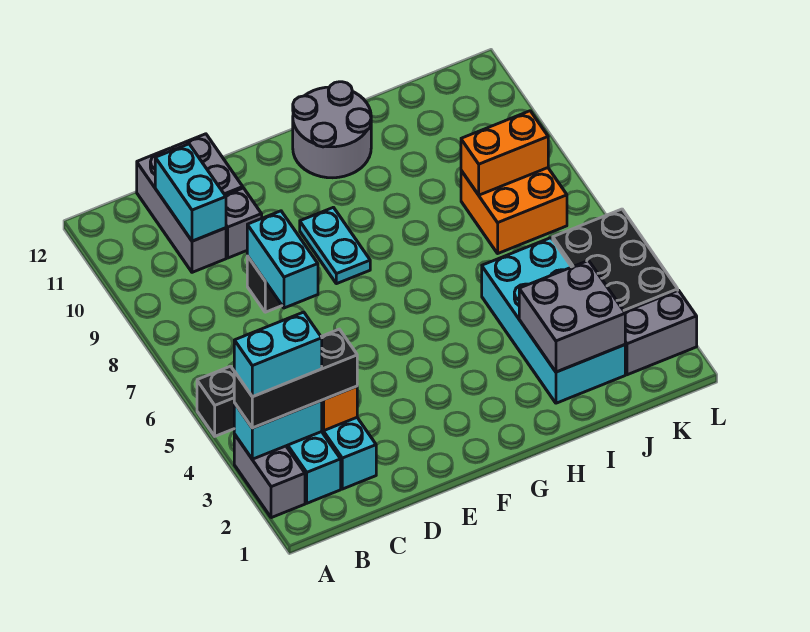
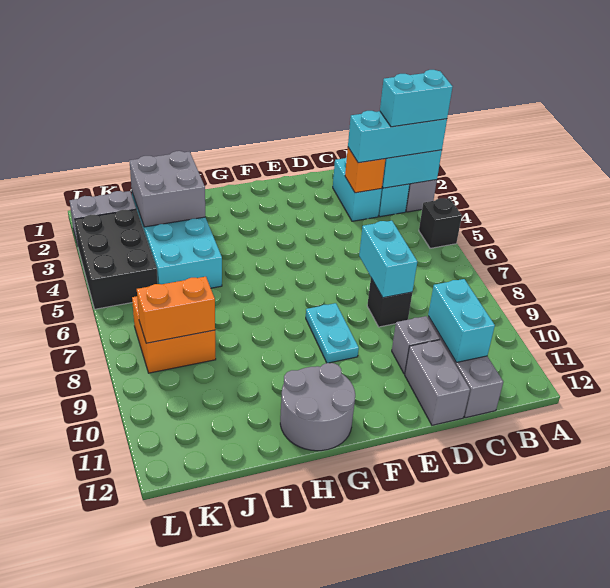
black brick A3:C3 level 3 -> cyan brick A3:C3 level 3

